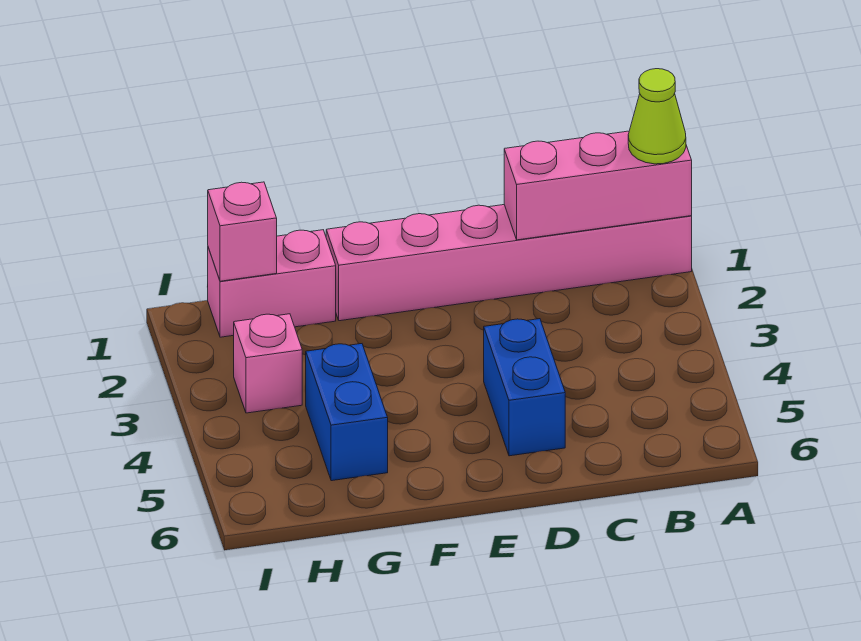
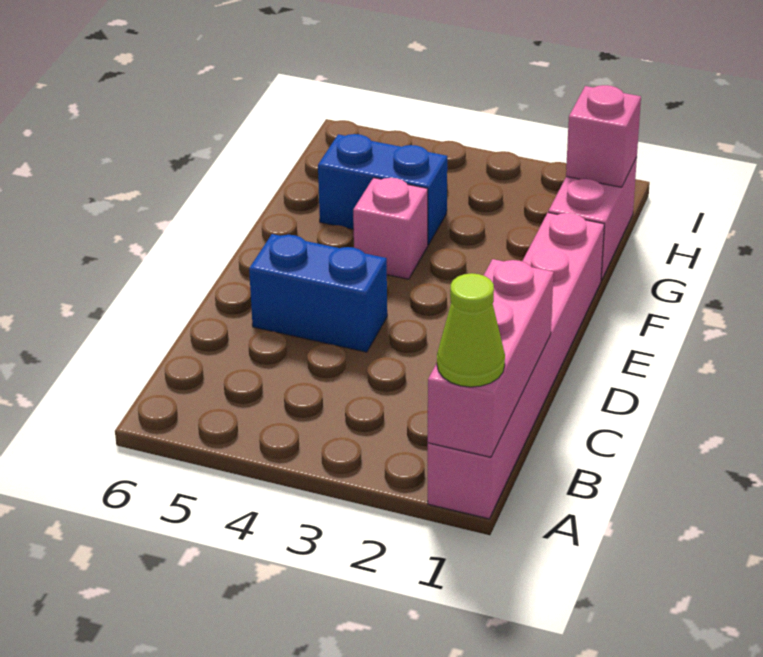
pink brick H3 level 1 -> pink brick F4 level 1

